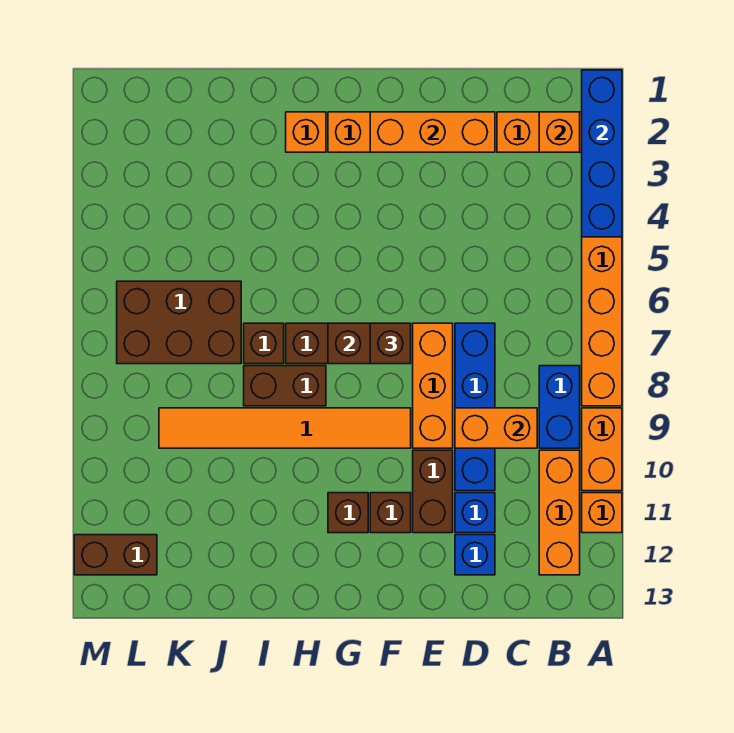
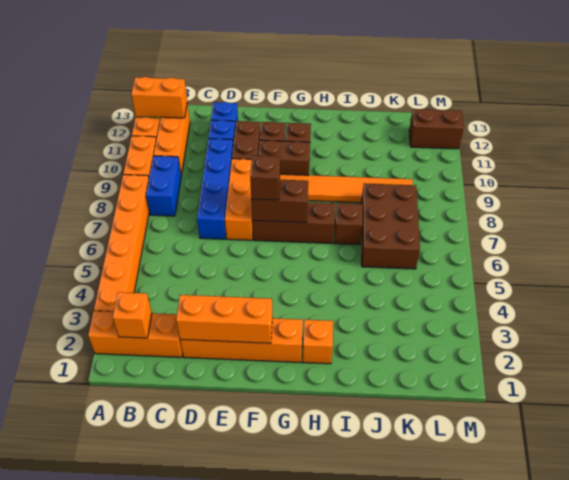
blue brick A1:A4 level 2 -> none
orange brick C9:D9 level 2 -> orange brick A12:B12 level 2
brown brick H8:I8 level 1 -> brown brick F10:G10 level 1
brown brick J6:L7 level 1 -> brown brick J6:K8 level 1

